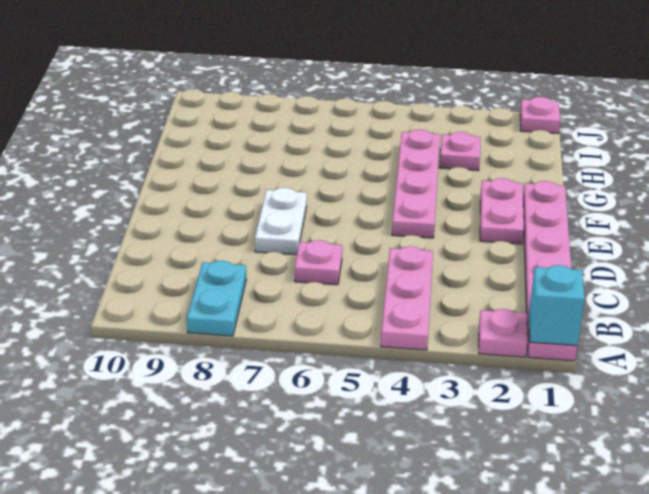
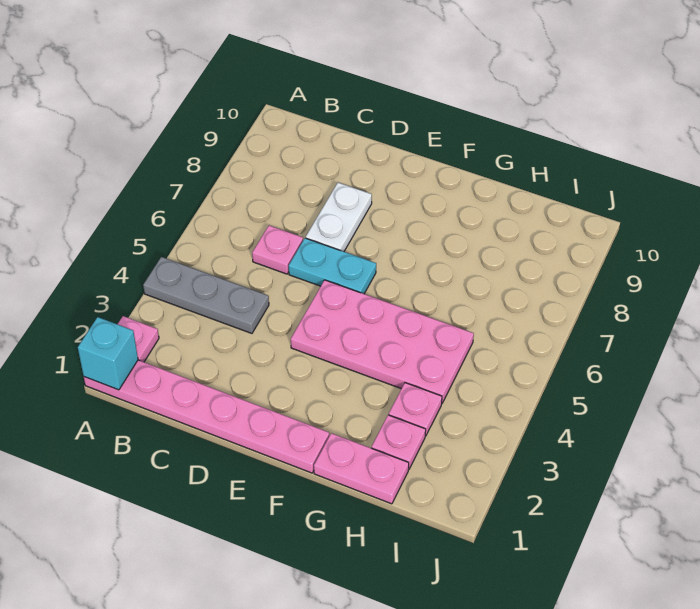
pink plate A4:C4 level 1 -> grey plate A4:C4 level 1
cyan plate A8:B8 level 1 -> cyan plate D6:E6 level 1
white plate D7:E7 level 1 -> white plate D7:D8 level 1
pink plate E2:F2 level 1 -> pink plate G1:H1 level 1
pink plate E4:H4 level 1 -> pink plate E4:H5 level 1
pink plate J1 level 1 -> pink plate H2 level 1

